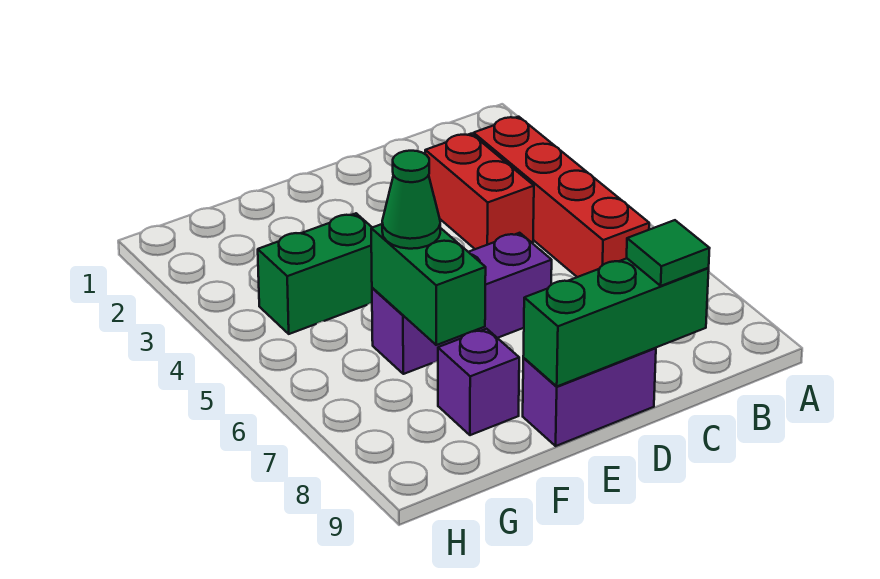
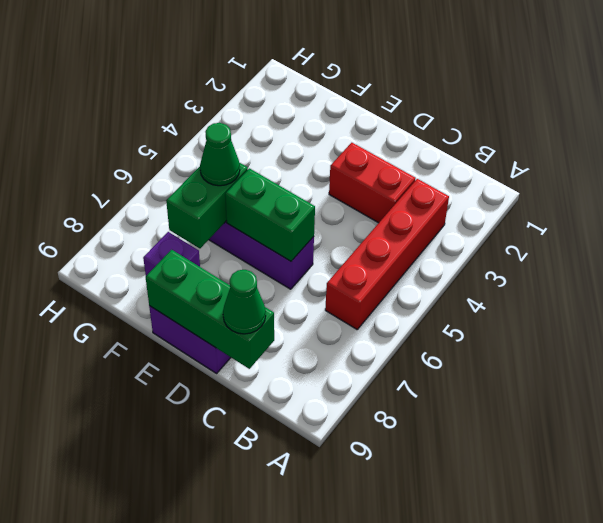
red brick C3:C4 level 1 -> red brick C3:D3 level 1
green tile C9 level 3 -> green cone C9 level 3
green brick F4:G4 level 1 -> green brick D6:E6 level 2

